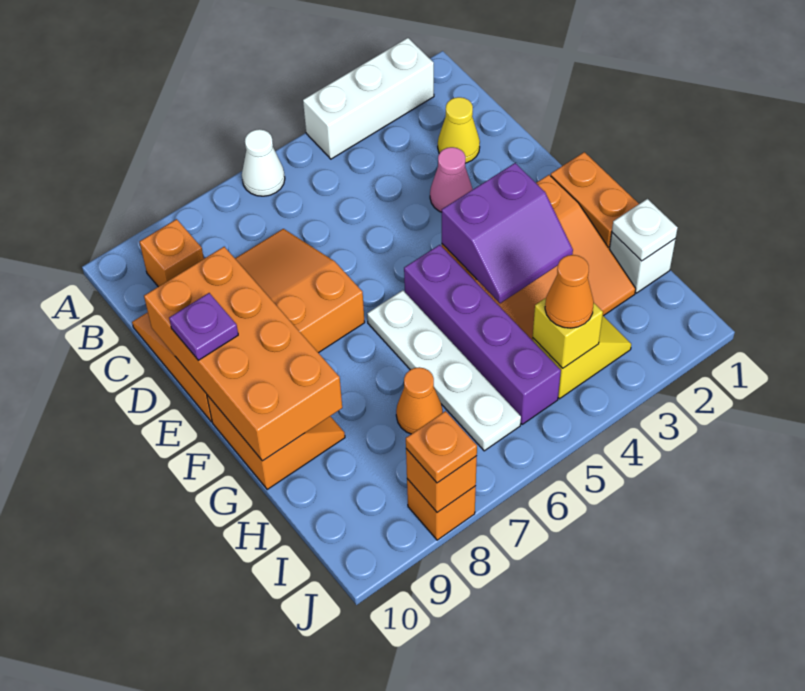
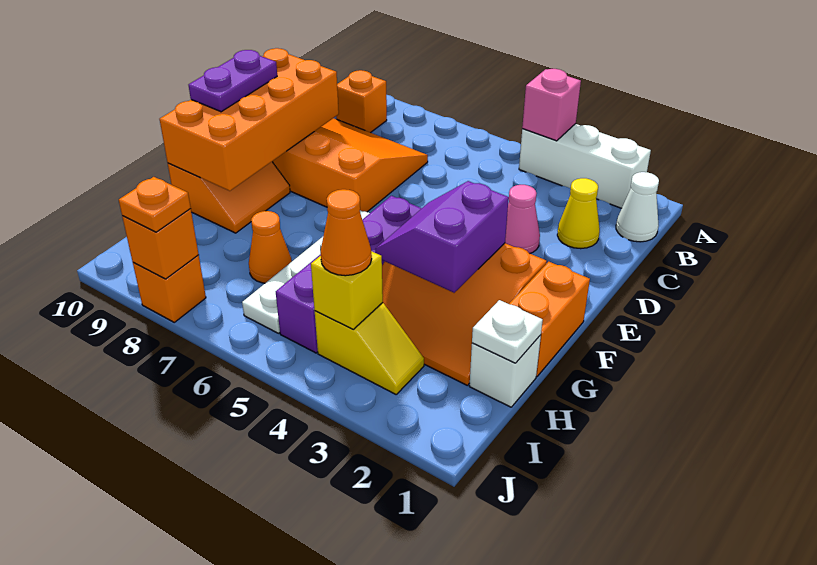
none -> pink brick A4 level 2
white cone A6 level 1 -> white cone B1 level 1
purple plate E10 level 3 -> purple plate E10:F10 level 3
purple slope F3:G4 level 2 top F -> purple slope F3:G4 level 2 top 3

